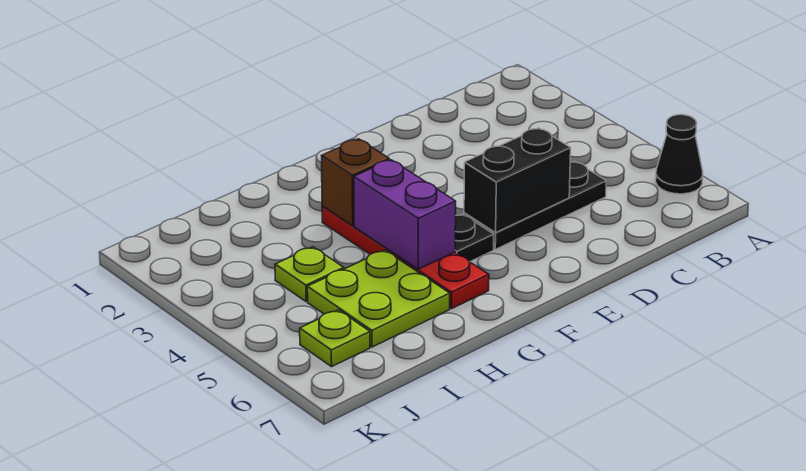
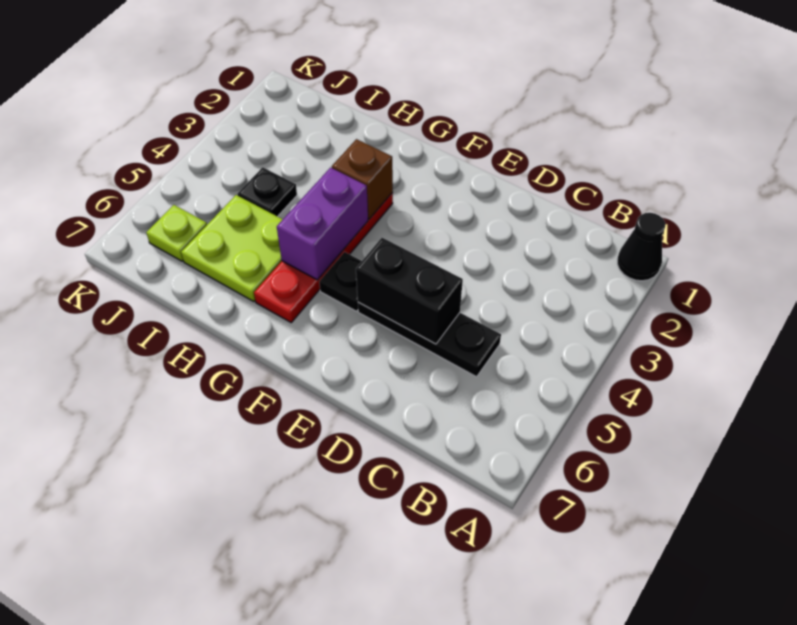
black cone A6 level 1 -> black cone A1 level 1
lime plate I4 level 1 -> black plate I4 level 1

